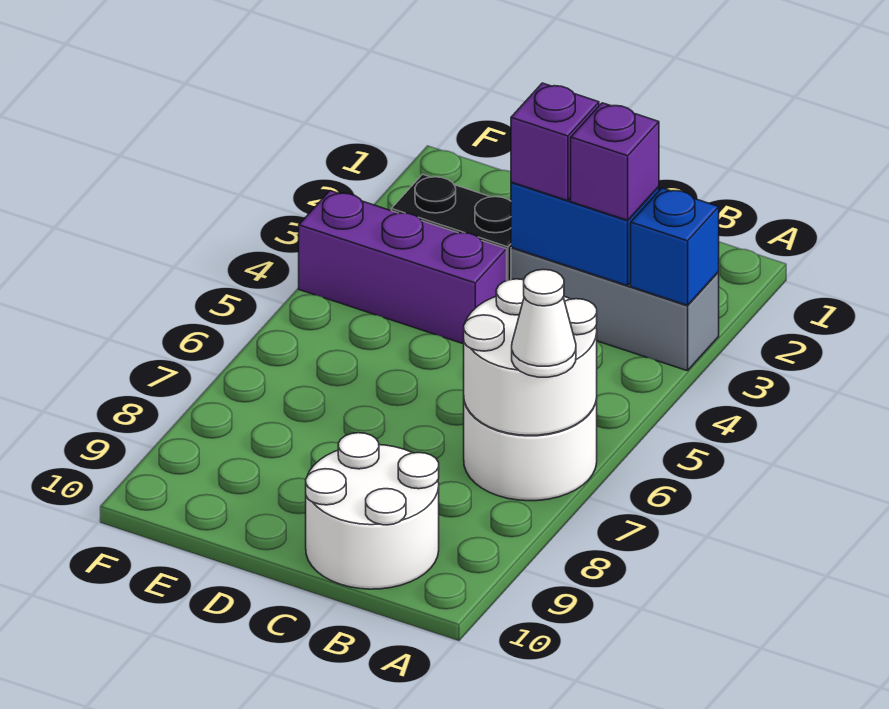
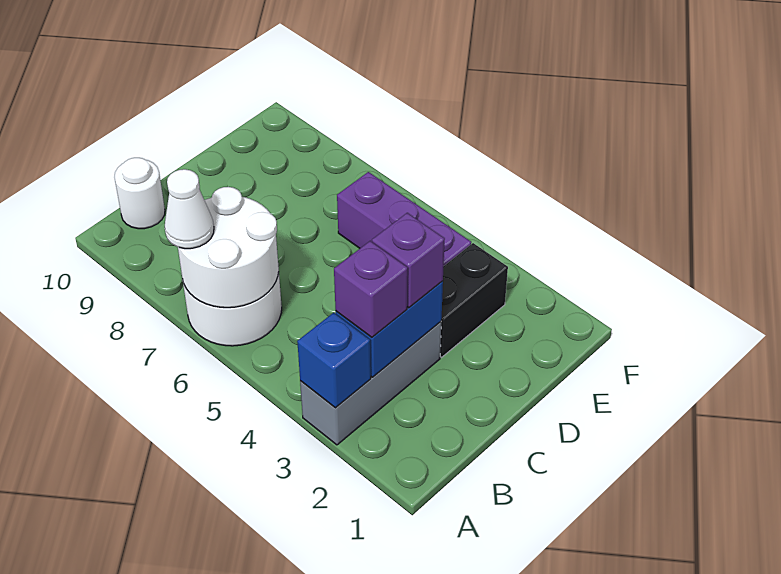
white round brick B9:C10 level 1 -> white round brick B10 level 1
purple brick D4:F4 level 1 -> purple brick E4:E6 level 1

